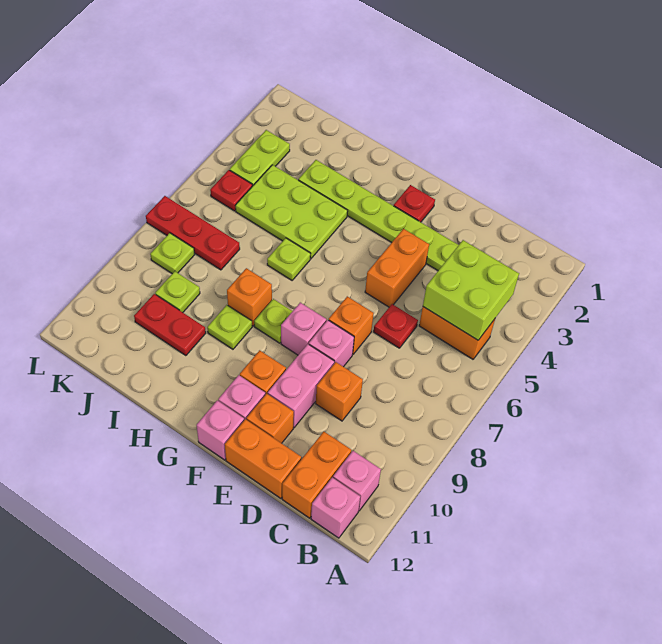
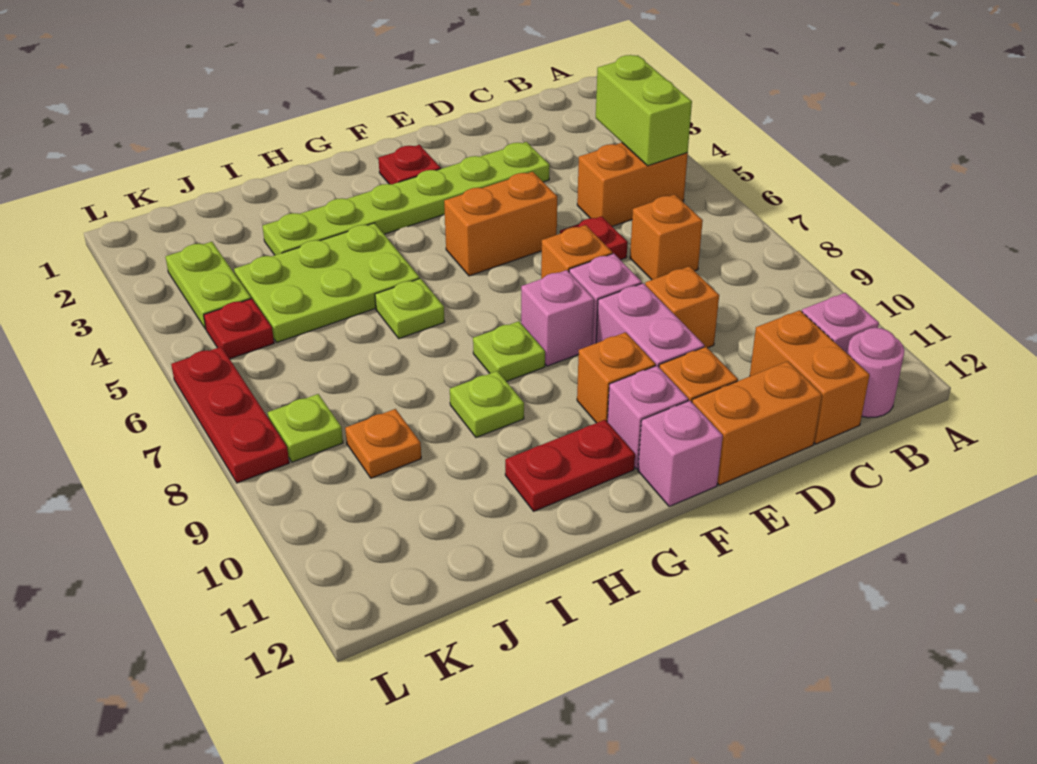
lime brick B4:C5 level 2 -> lime brick B4:B5 level 2
pink brick B12 level 1 -> pink round brick B12 level 1
orange brick E4:E5 level 1 -> orange brick E5:F5 level 1
orange brick H8 level 1 -> orange brick C7 level 1
red plate I10:J10 level 1 -> red plate G11:H11 level 1
red plate J7:L7 level 1 -> red plate L6:L8 level 1
lime plate J9 level 1 -> orange plate J9 level 1

